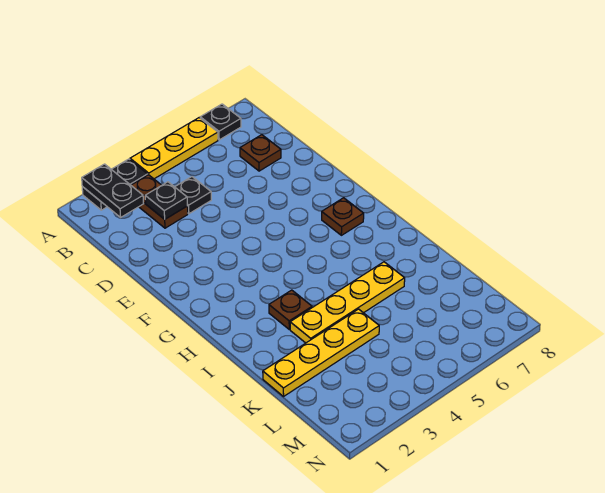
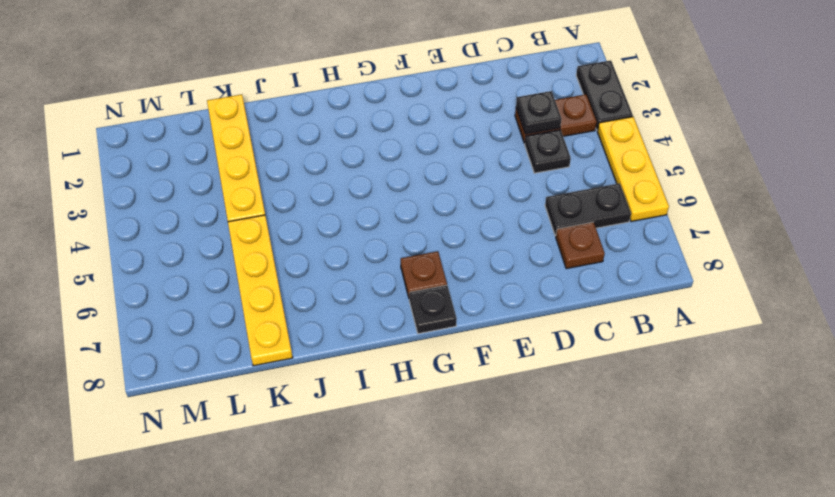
black plate A2:B2 level 2 -> black plate B6:C6 level 1
black plate A7 level 1 -> black plate G8 level 1
brown plate I3 level 1 -> none
yellow plate J3:J6 level 1 -> yellow plate K5:K8 level 1

